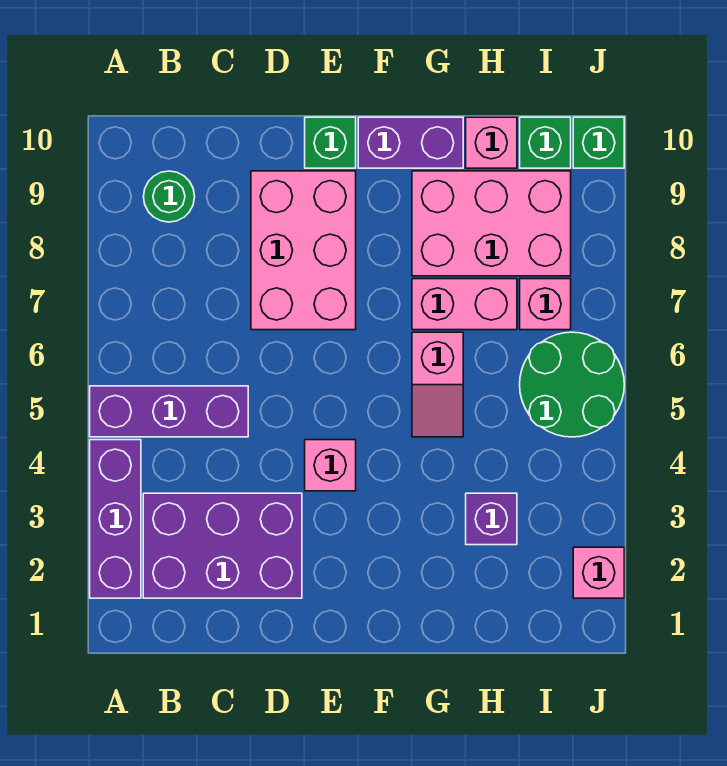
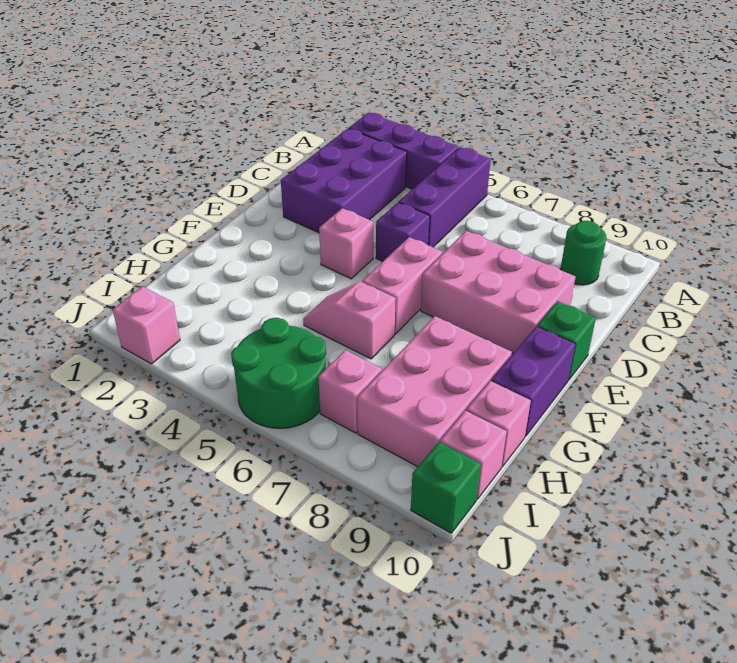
pink brick G7:H7 level 1 -> pink brick E6:F6 level 1
purple brick H3 level 1 -> purple brick D5 level 1
green brick I10 level 1 -> pink brick I10 level 1

